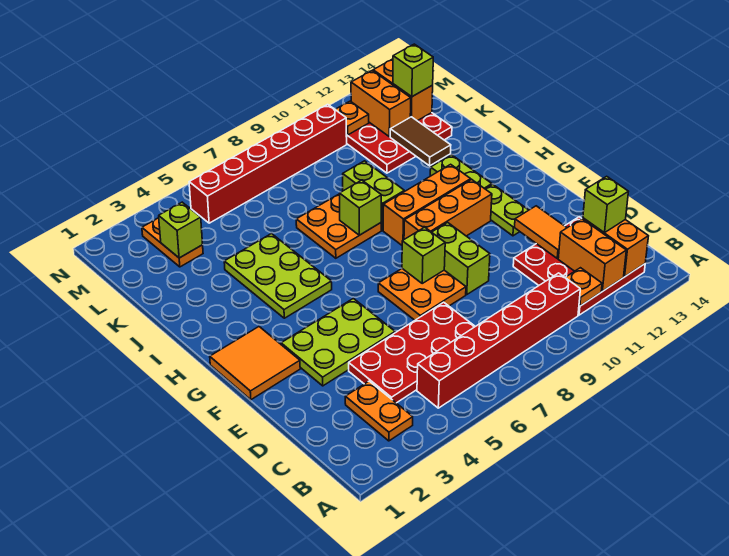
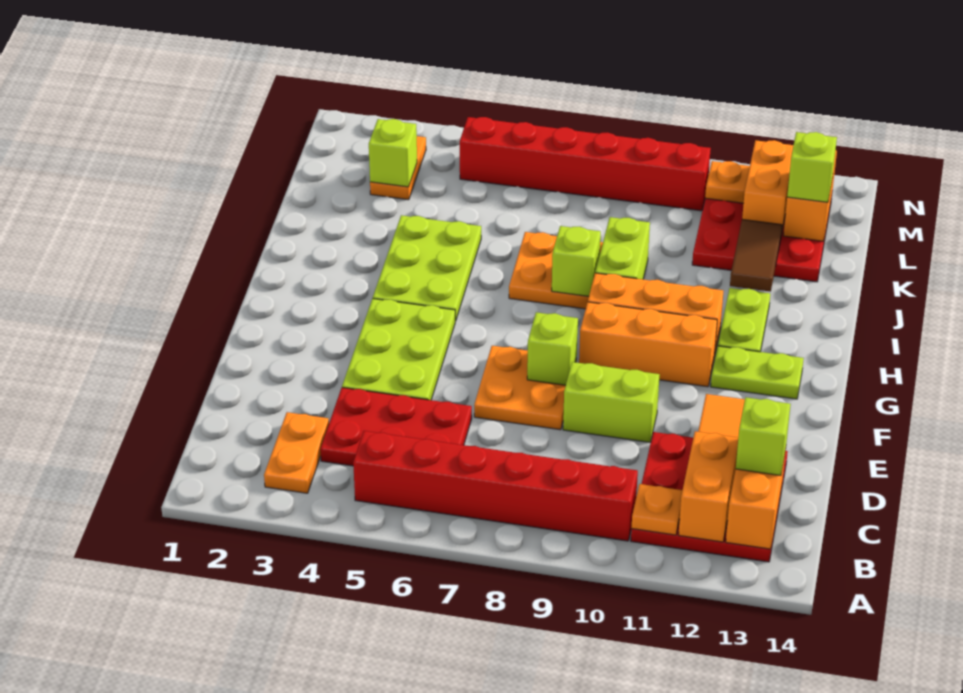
red plate C4:D7 level 1 -> red plate C4:D6 level 1
lime plate E3:F5 level 1 -> lime plate E4:G5 level 1
lime brick E9:F9 level 1 -> lime brick E9:E10 level 1
orange tile F1:G2 level 1 -> none
lime plate F12:G12 level 1 -> lime plate G12:G13 level 1

